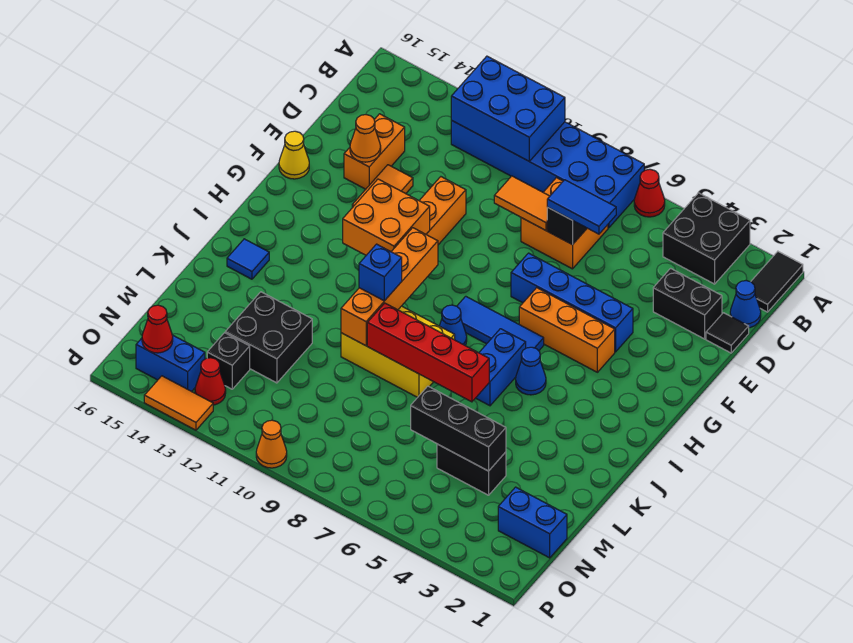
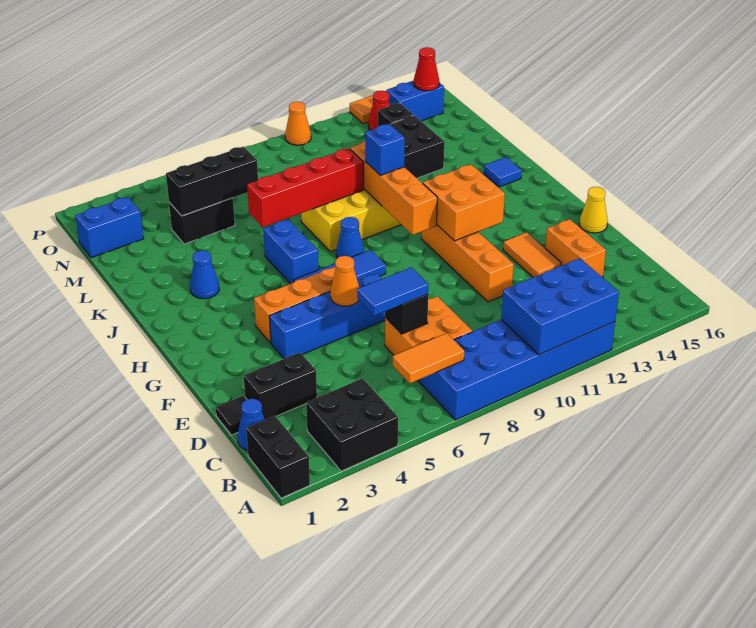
black tile A1:B1 level 1 -> black brick A1:B1 level 1
red cone A6 level 1 -> none
orange tile D8:D9 level 2 -> orange tile B6:B7 level 2
orange cone E14 level 2 -> orange cone F6 level 2
blue cone I5 level 1 -> blue cone J3 level 1

